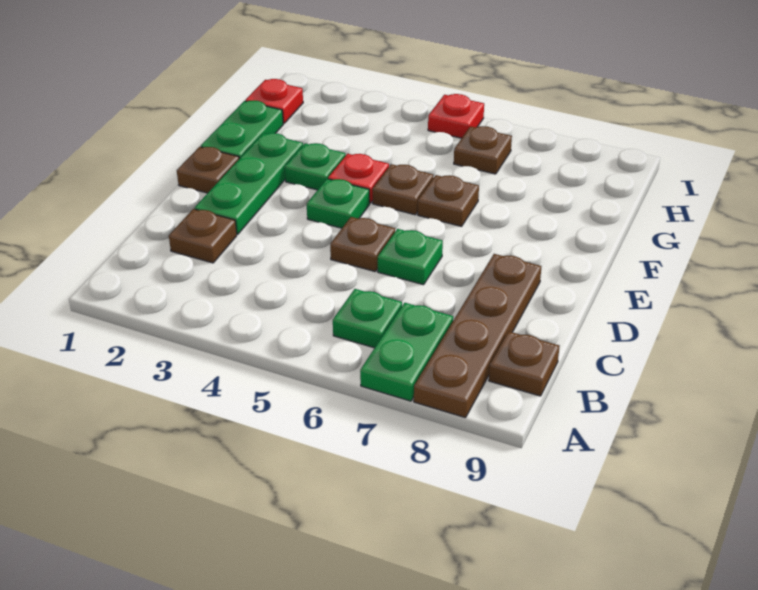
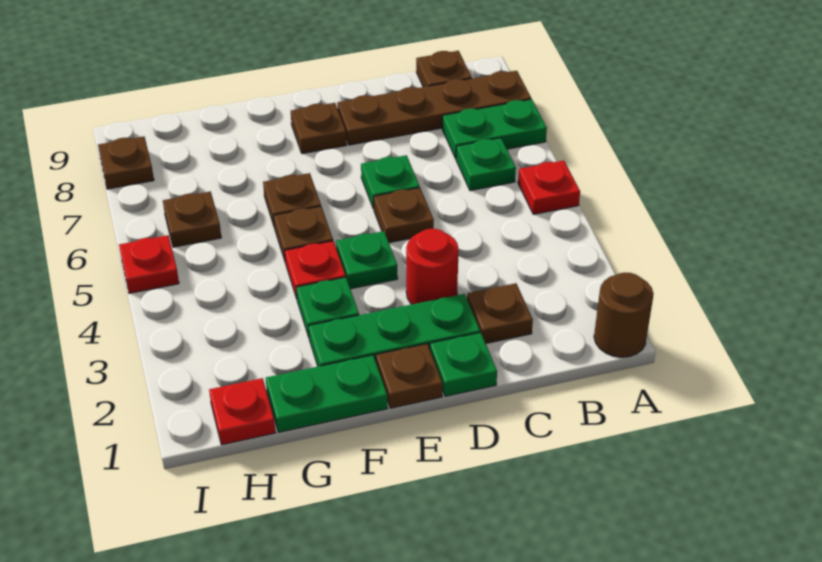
none -> brown round brick A1 level 1
none -> red plate A5 level 1
none -> green plate D1 level 1
none -> red round brick D3 level 1
none -> brown plate E8 level 1
none -> brown plate I8 level 1

